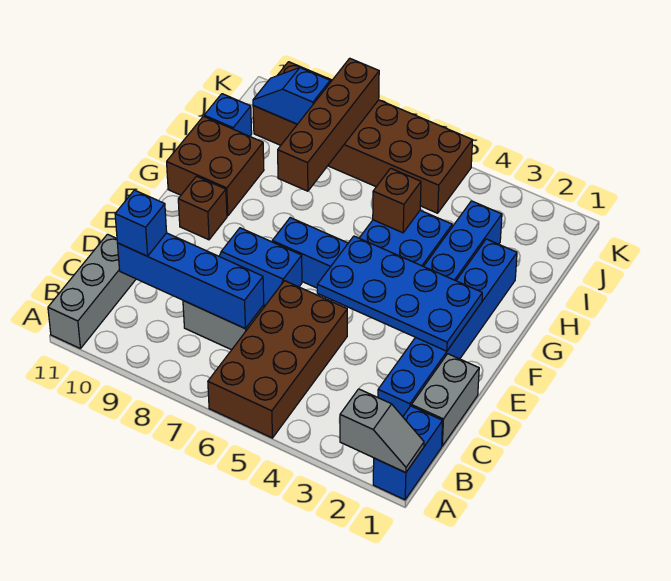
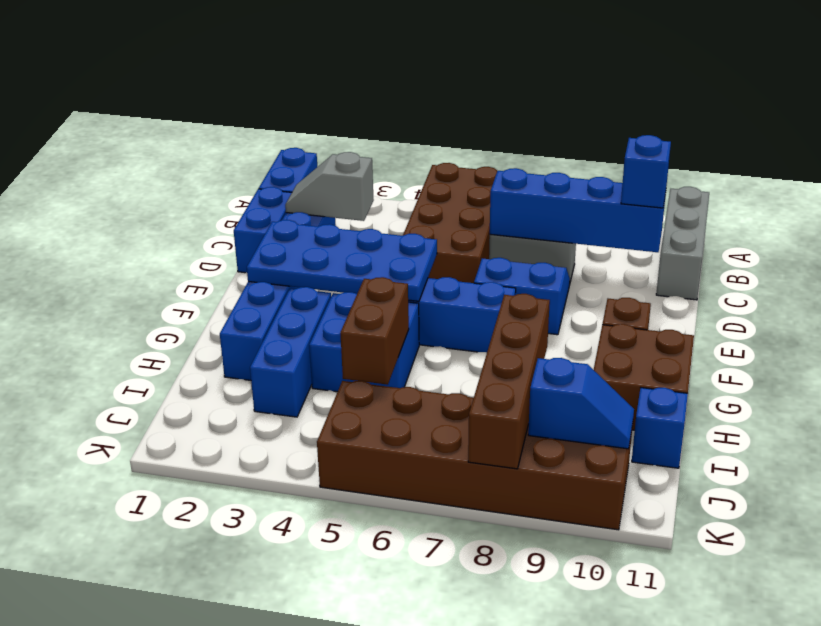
grey slope A1:A2 level 2 top 2 -> grey slope C2:C3 level 2 top 3
grey brick C1:D1 level 1 -> blue brick C1:D1 level 1
brown brick H5 level 2 -> brown brick H5:I5 level 2

